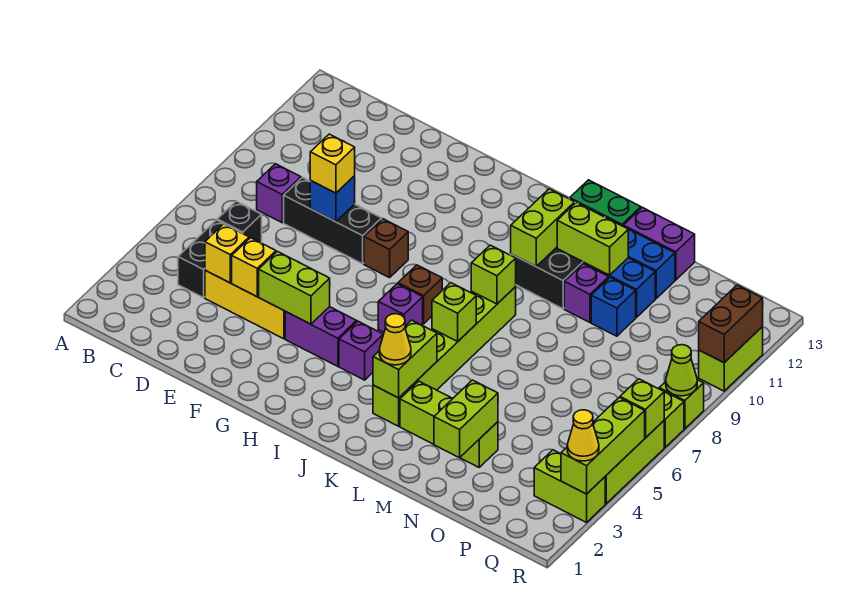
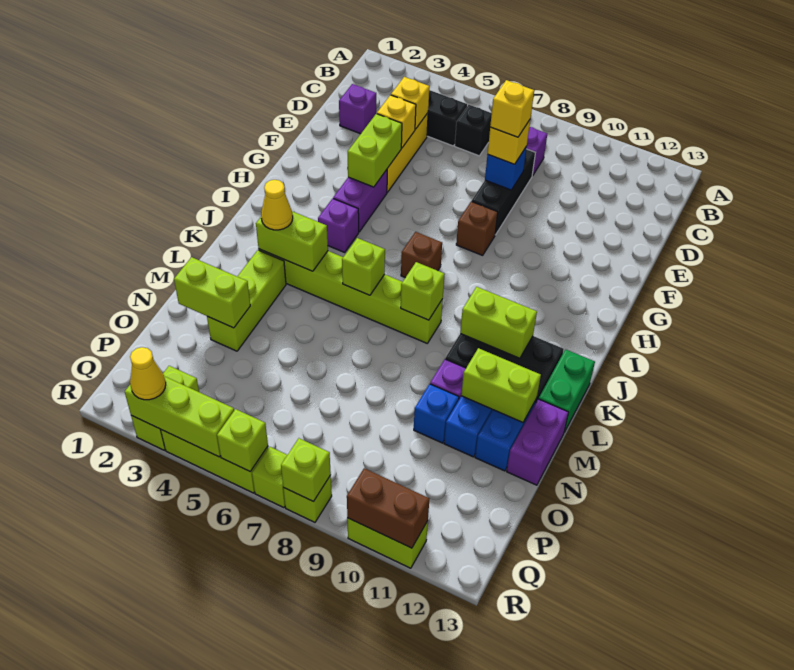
none -> yellow brick E8 level 4
purple brick I6 level 1 -> purple brick D2 level 1
lime brick L11:M11 level 2 -> lime brick M11:M12 level 2
lime cone R8 level 2 -> lime brick R8 level 2

